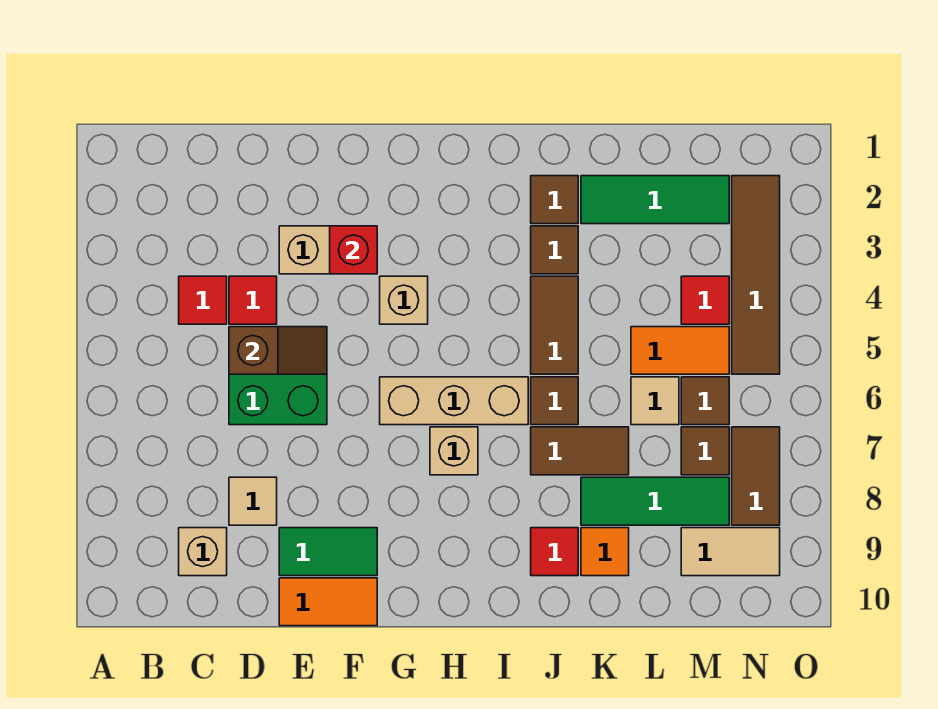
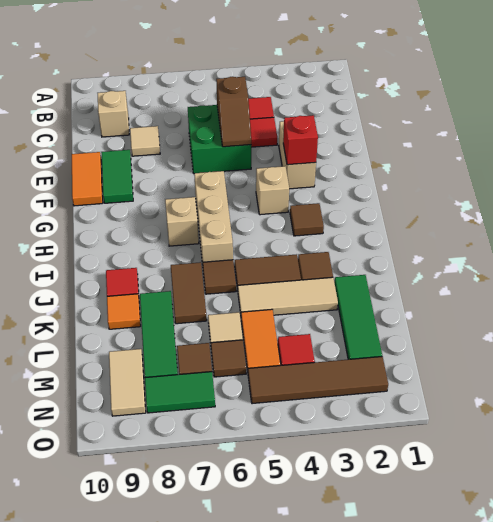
brown tile J2 level 1 -> brown tile H3 level 1
none -> tan tile K3:K5 level 1
brown tile N7:N8 level 1 -> green tile N7:N8 level 1

